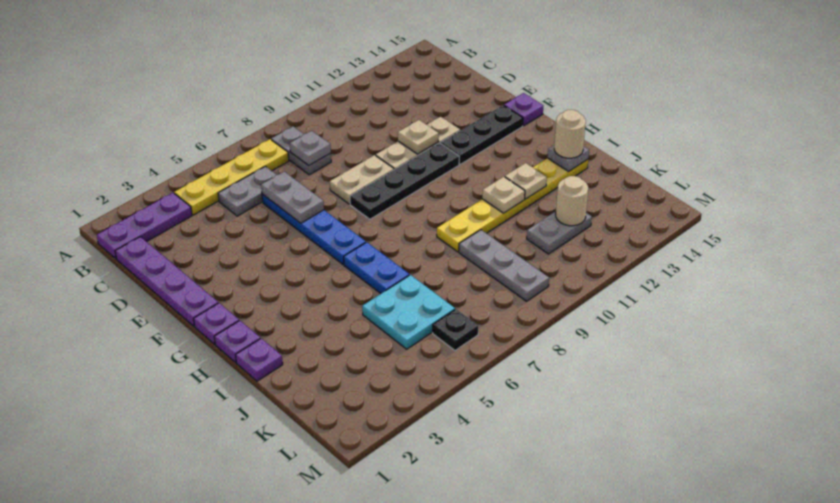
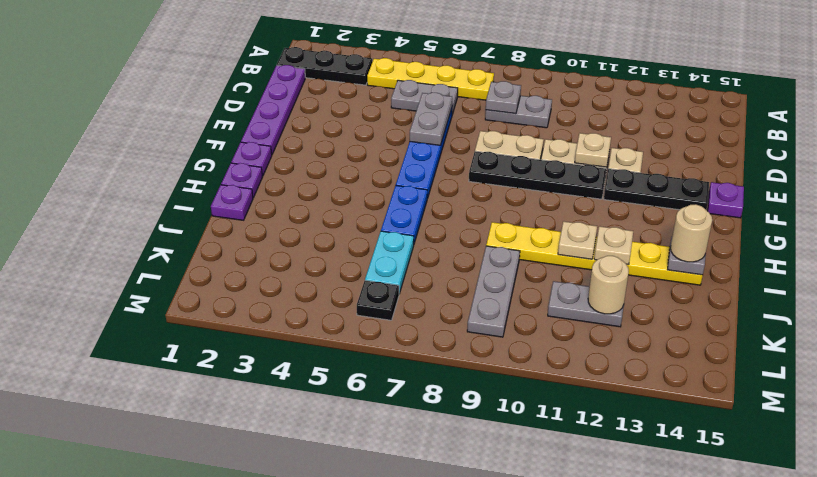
purple plate B1:B3 level 1 -> black plate B1:B3 level 1
grey plate B8:C8 level 1 -> grey plate C8:C9 level 1
cyan plate J5:K6 level 1 -> cyan plate J6:K6 level 1

